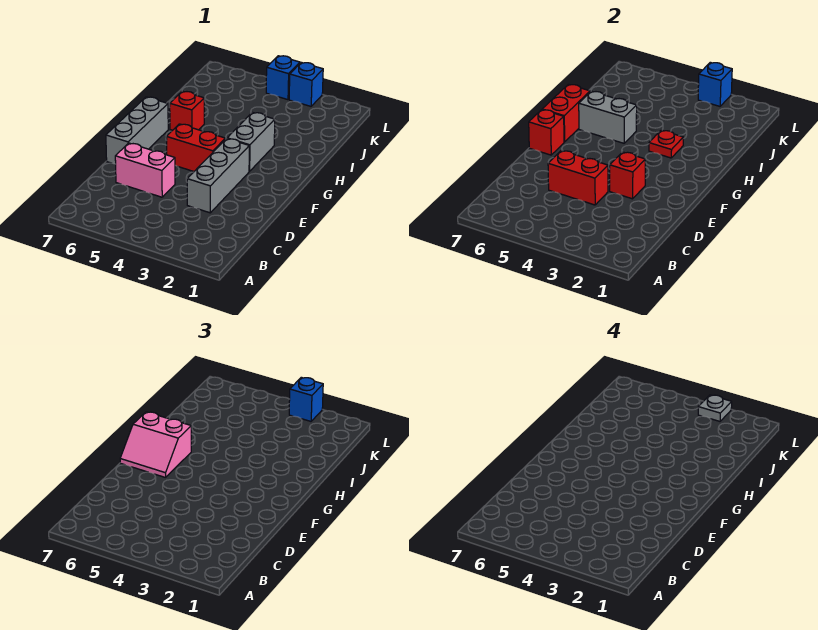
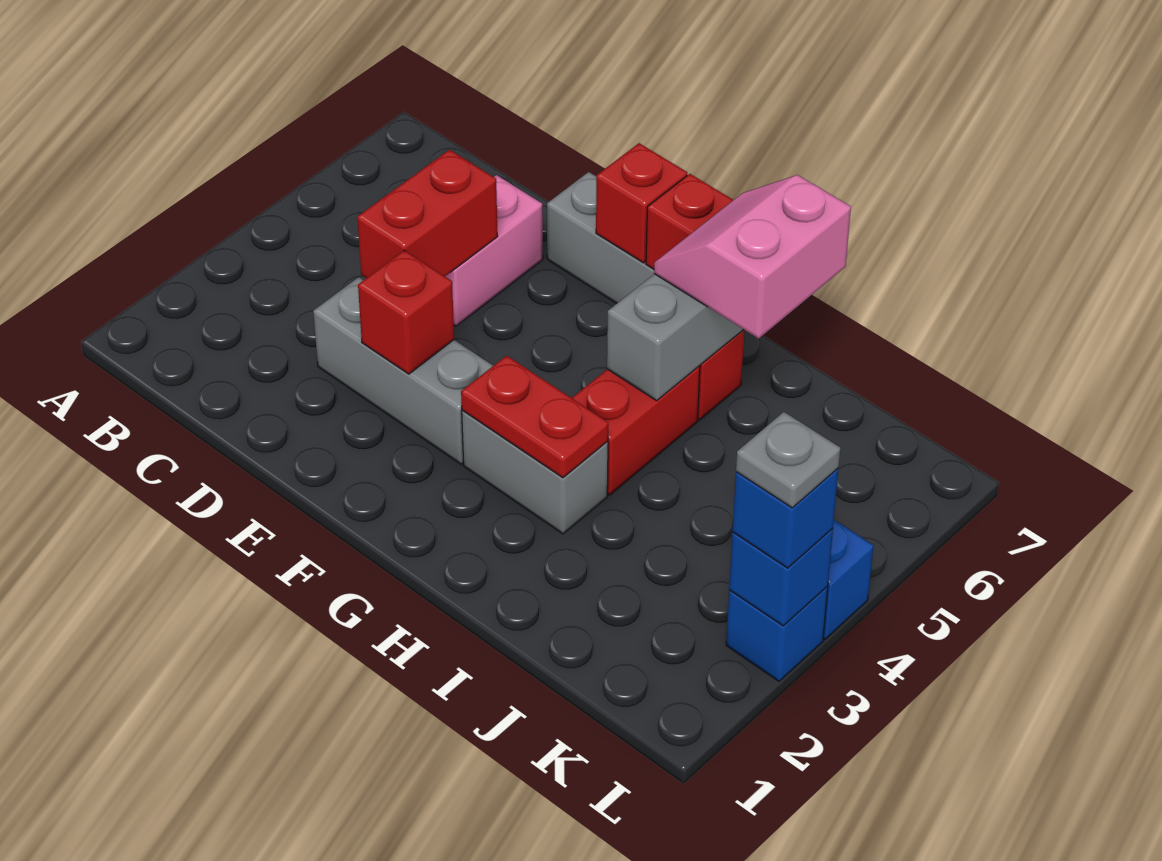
red brick F4:F5 level 1 -> red brick H4:H5 level 1
pink slope F6:G7 level 3 top G -> pink slope H6:I7 level 3 top I
red plate H3 level 2 -> red plate G3:H3 level 2

